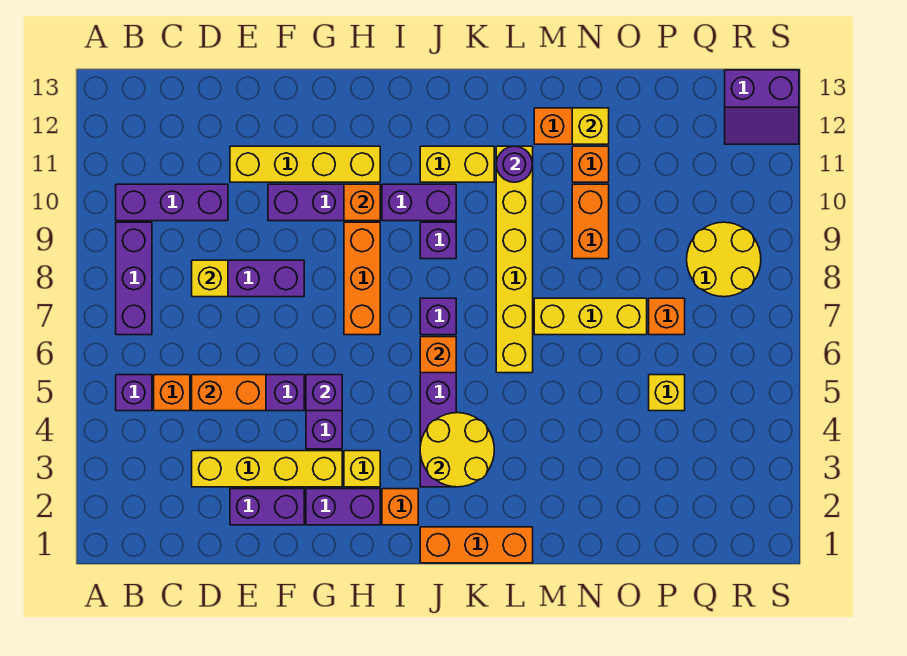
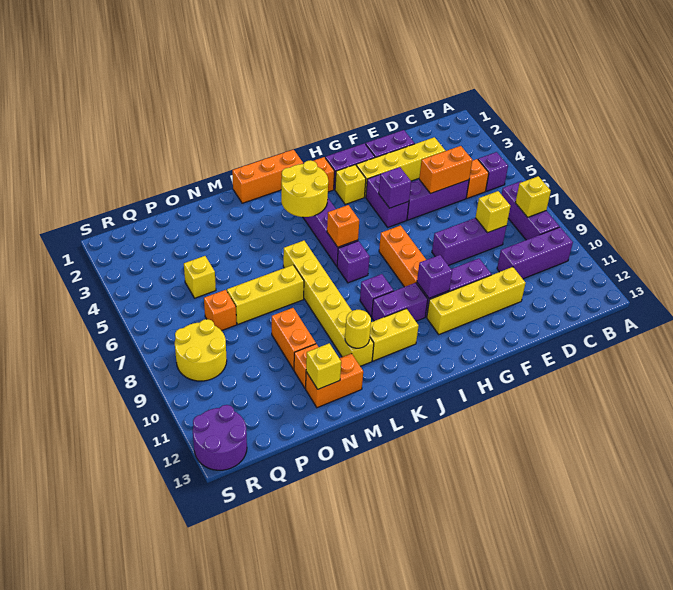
none -> yellow brick B8 level 2
orange brick H10 level 2 -> purple brick H10 level 2
purple round brick L11 level 2 -> yellow round brick L11 level 2
purple slope R12:S13 level 1 top 13 -> purple round brick R12:S13 level 1

